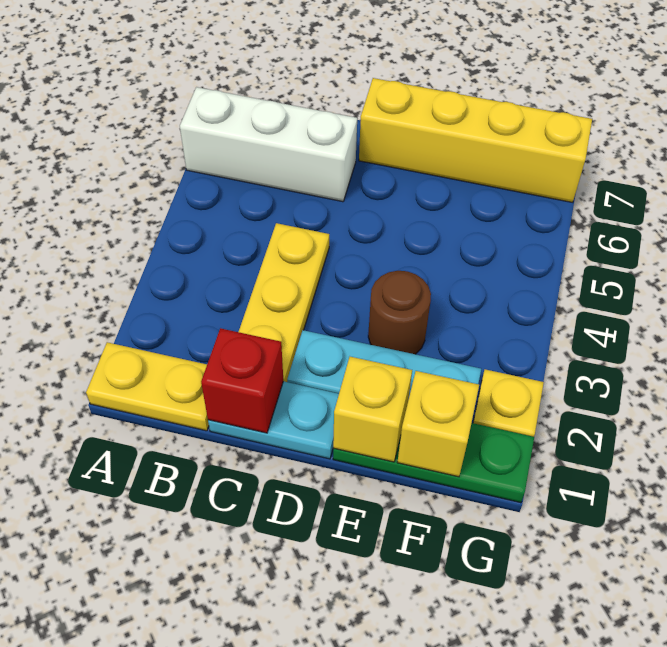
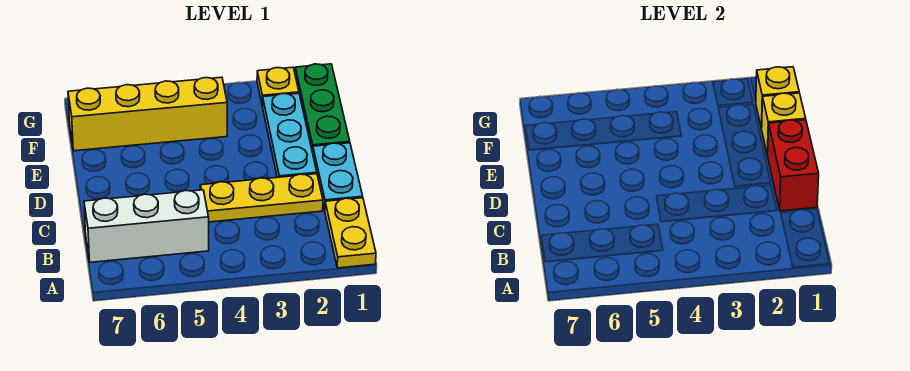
white brick A6:C6 level 1 -> white brick B5:B7 level 1
red brick C1 level 2 -> red brick C1:D1 level 2
yellow brick D7:G7 level 1 -> yellow brick F4:F7 level 1
brown round brick E3 level 1 -> none

